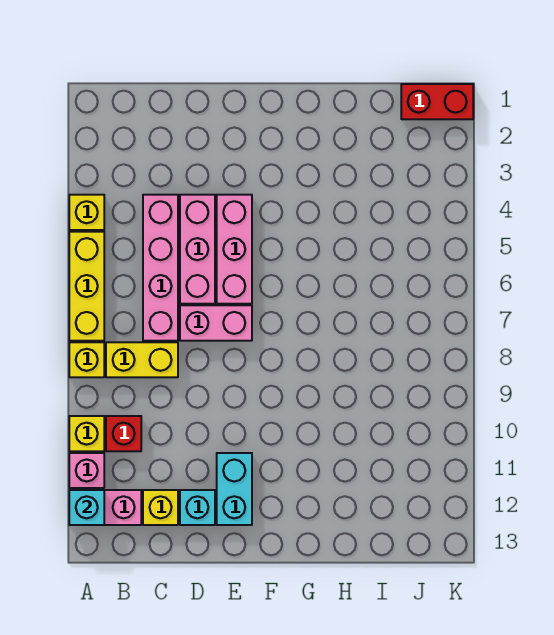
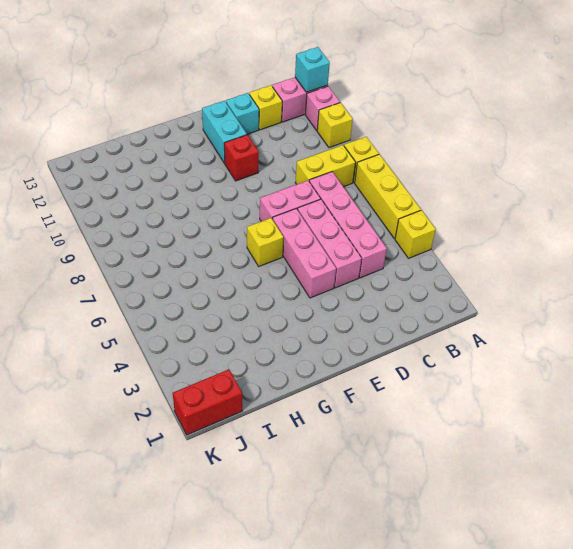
red brick B10 level 1 -> red brick E10 level 1
none -> yellow brick F6 level 1

